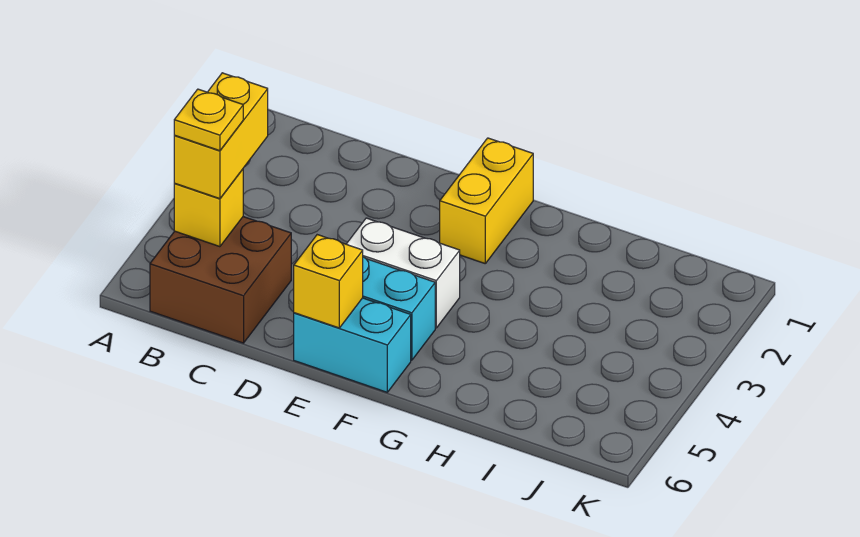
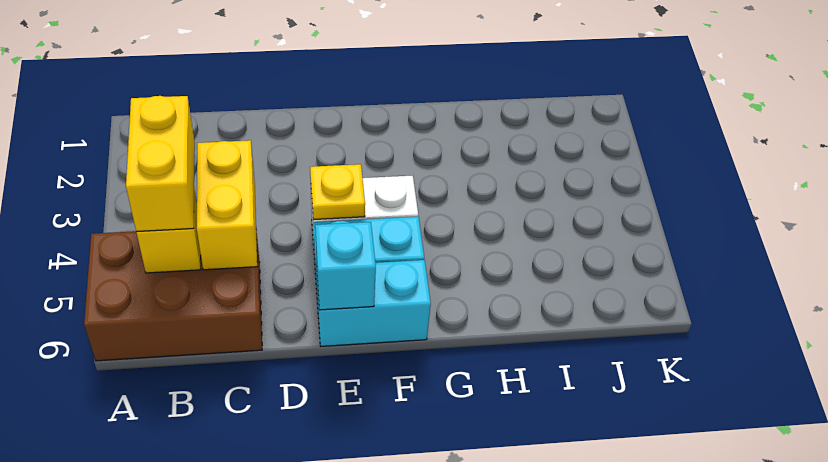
brown brick B5:C6 level 1 -> brown brick A5:C6 level 1
yellow plate B5 level 4 -> yellow plate E4 level 2
yellow brick E6 level 2 -> cyan brick E6 level 2
yellow brick F1:F2 level 1 -> yellow brick C4:C5 level 2

